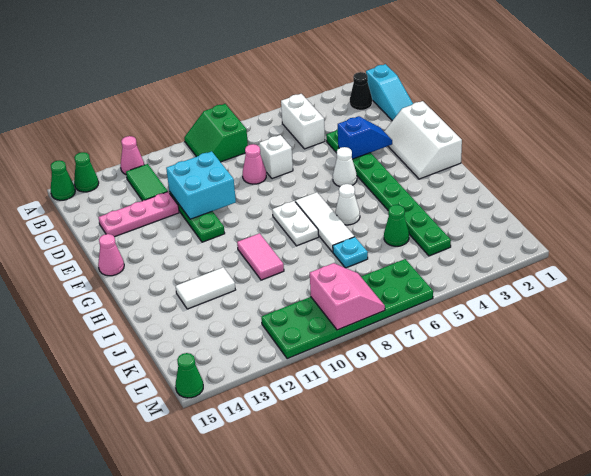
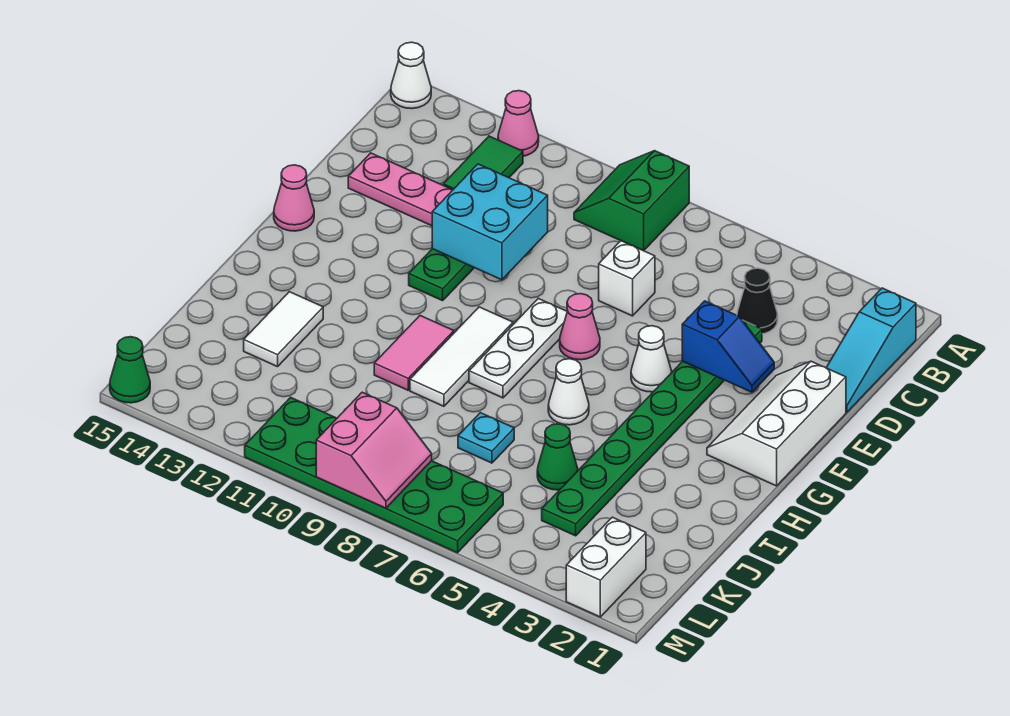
green cone A14 level 1 -> none
green cone A15 level 1 -> white cone A15 level 1
black cone B2 level 1 -> black cone C4 level 1
white brick B5:C5 level 1 -> white brick L2:M2 level 1
pink cone D8 level 1 -> pink cone F7 level 1
white tile G7:I7 level 1 -> white tile G9:I9 level 1
white plate G8:H8 level 1 -> white plate F8:H8 level 1
white tile I12:I13 level 1 -> white tile I13:J13 level 1

